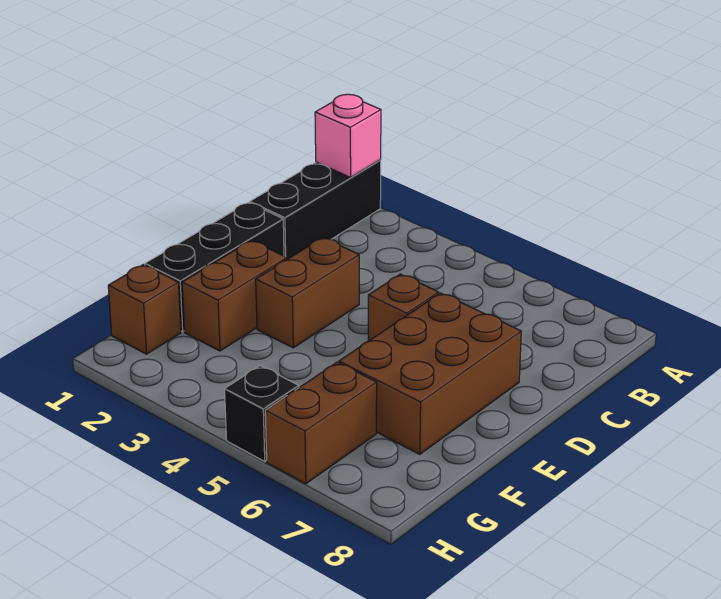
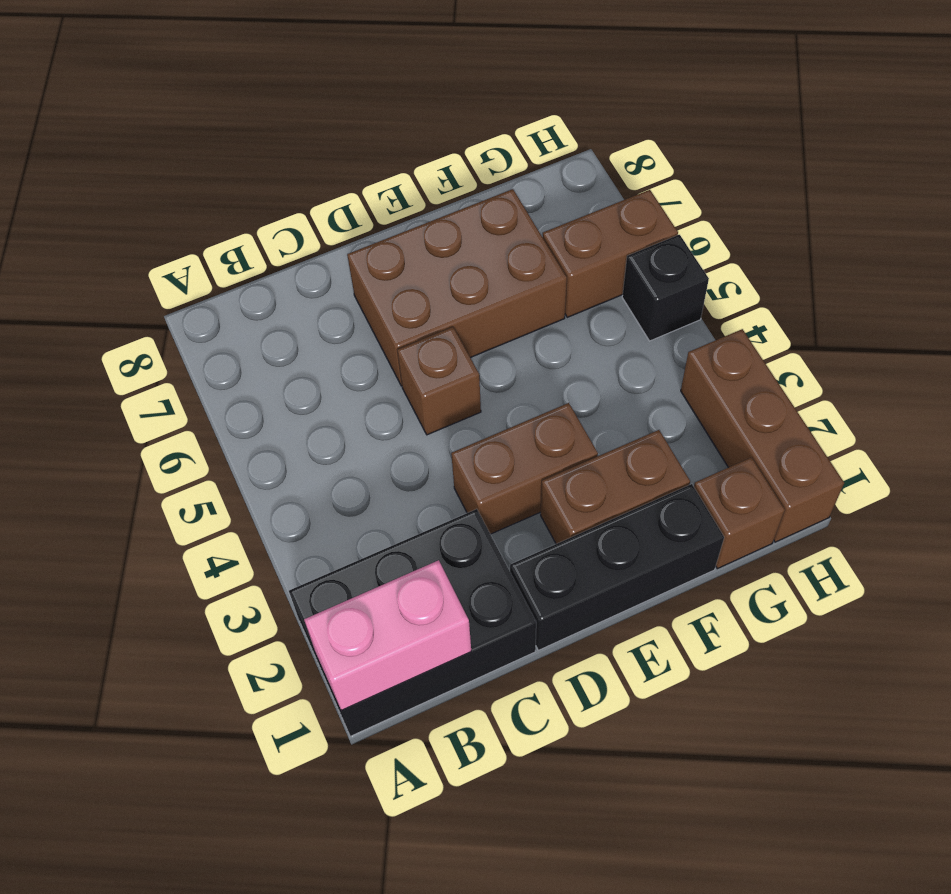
black brick A1:C1 level 1 -> black brick A1:C2 level 1
pink brick A1 level 2 -> pink brick A1:B1 level 2
none -> brown brick H1:H3 level 1

